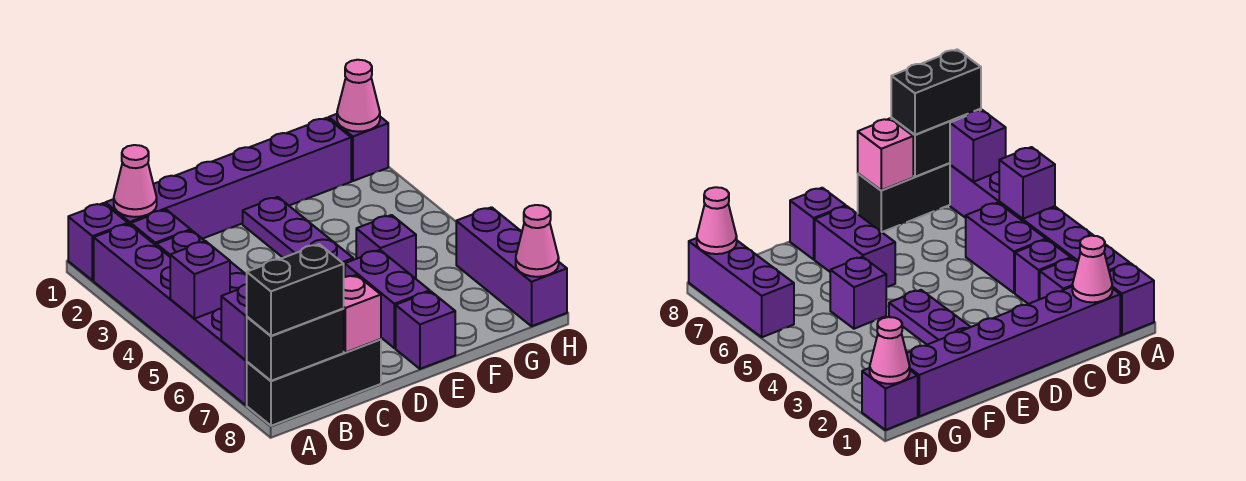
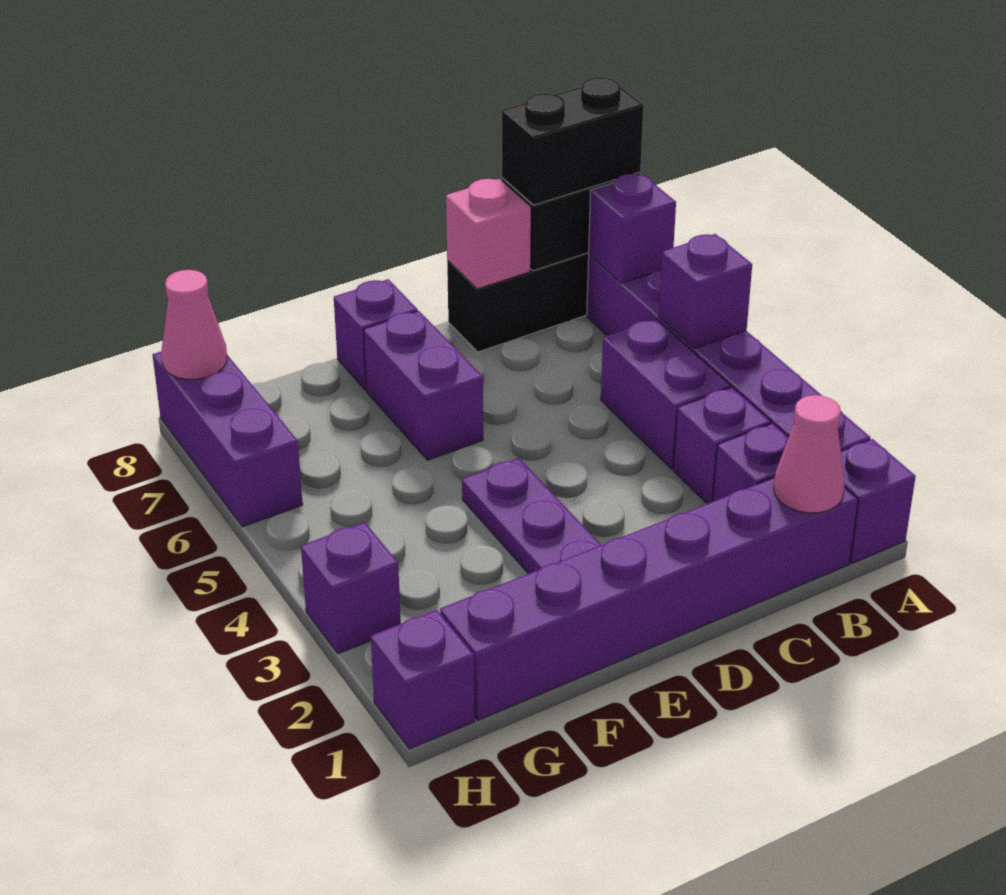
purple brick F5 level 1 -> purple brick H3 level 1
pink cone H1 level 2 -> none

